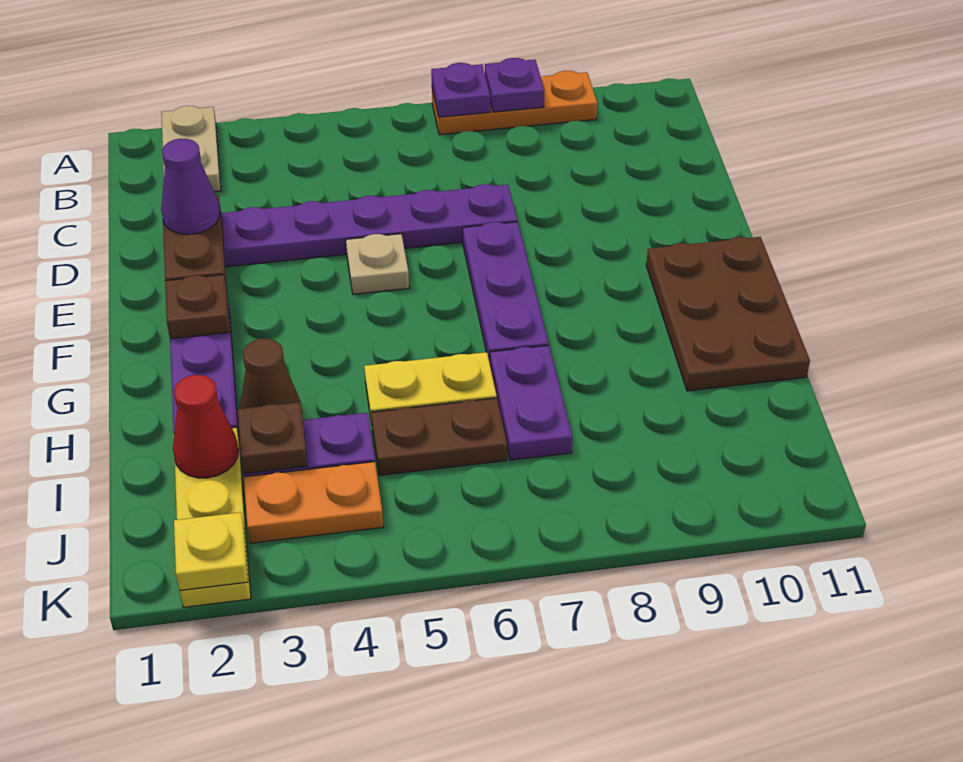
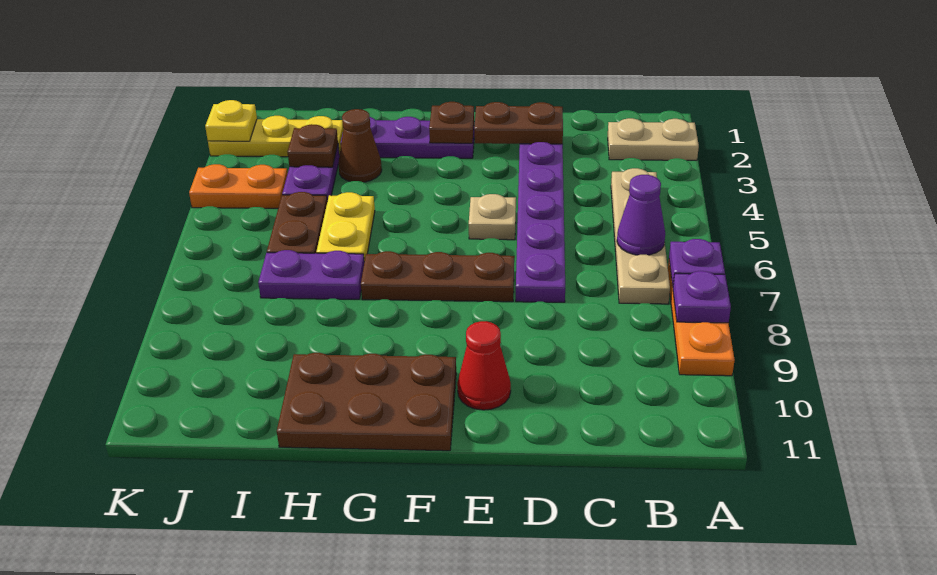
none -> tan plate B4:B7 level 1
purple cone D2 level 3 -> purple cone B6 level 2
purple plate E7:G7 level 1 -> brown plate E7:G7 level 1
red cone I2 level 2 -> red cone E10 level 1
orange plate J3:J4 level 1 -> orange plate J4:K4 level 1

